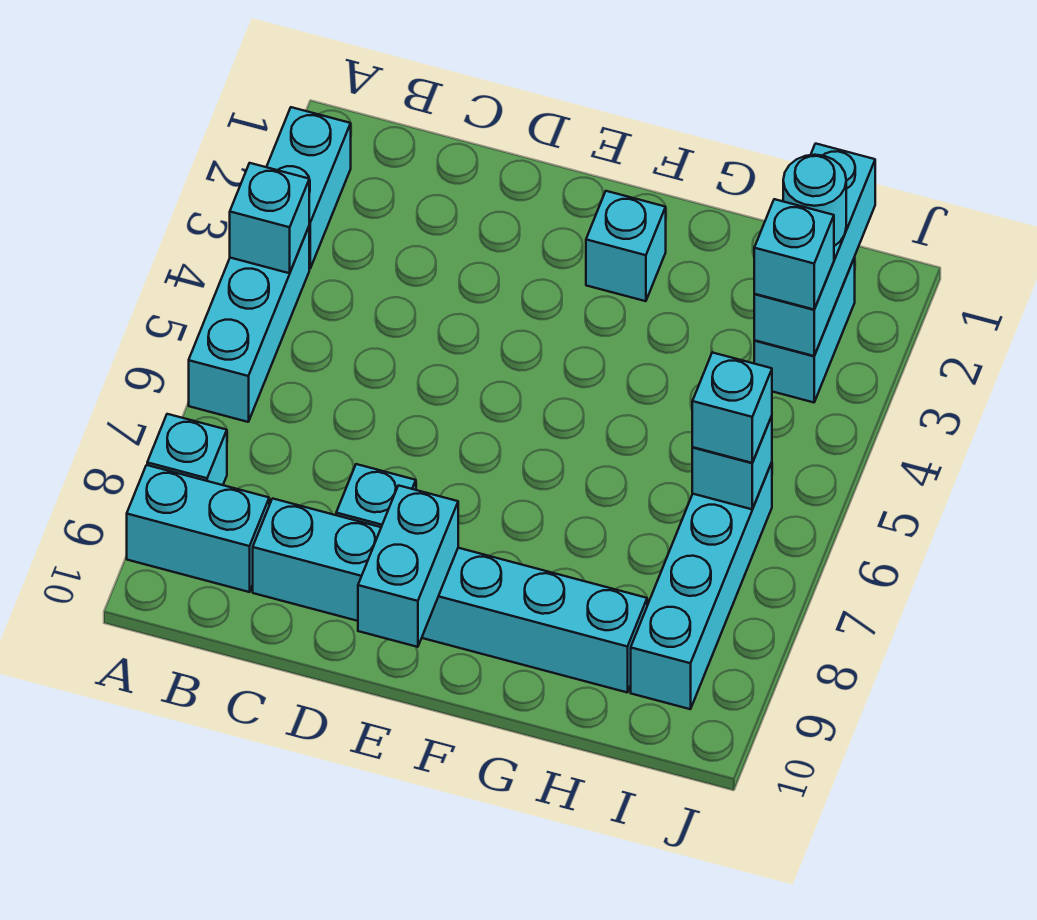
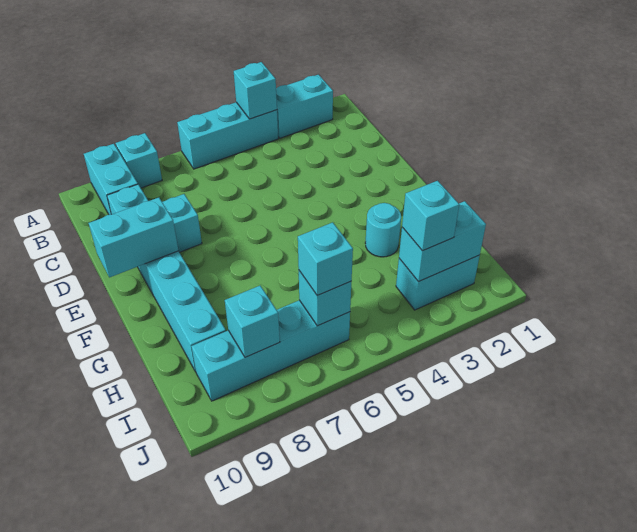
cyan brick F2 level 1 -> cyan brick I8 level 2
cyan brick I1:I3 level 2 -> cyan brick I2:I3 level 2
cyan round brick I2 level 3 -> cyan round brick G3 level 1

